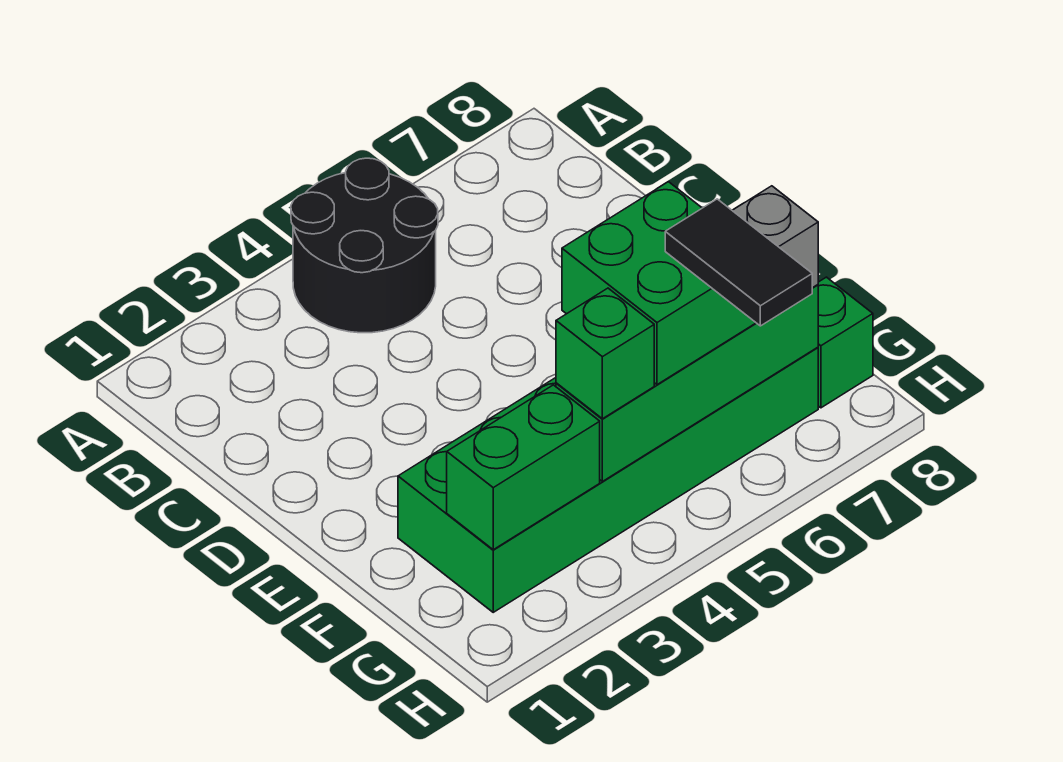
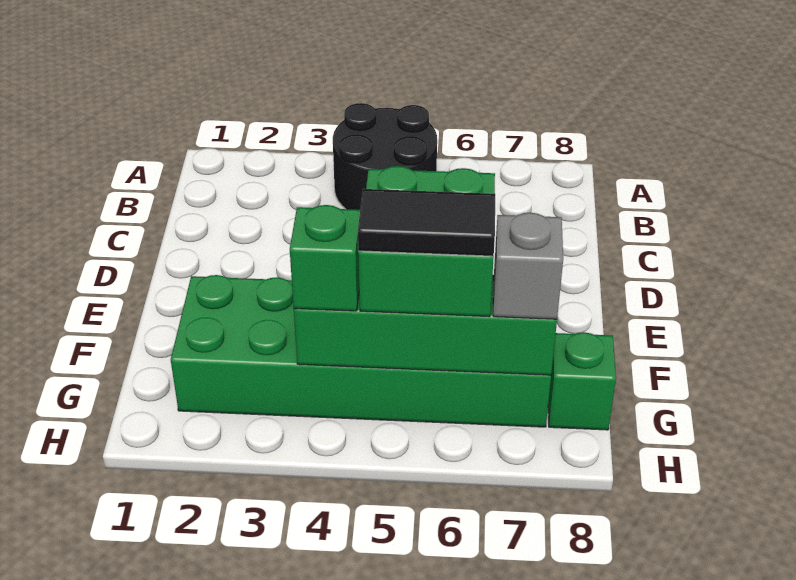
green brick G2:G3 level 2 -> none
black tile G6:H6 level 4 -> black tile G5:G6 level 4

